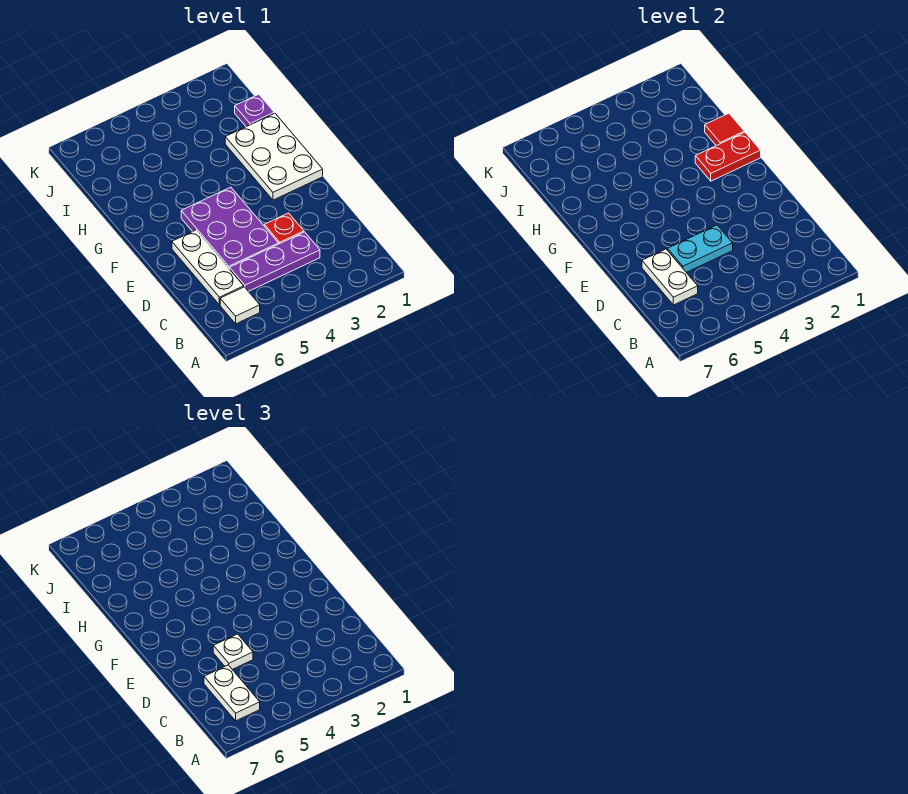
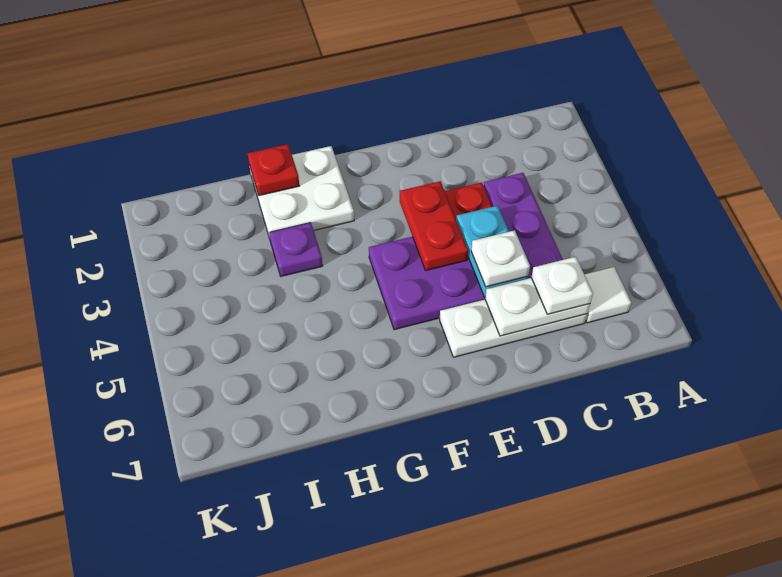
white plate B6:C6 level 3 -> white plate C6 level 3
white plate F1:H2 level 1 -> white plate G1:H2 level 1
red plate G1:G2 level 2 -> red plate E3:E4 level 2
red tile H1 level 2 -> red plate H1 level 2
purple plate I1 level 1 -> purple plate H3 level 1

